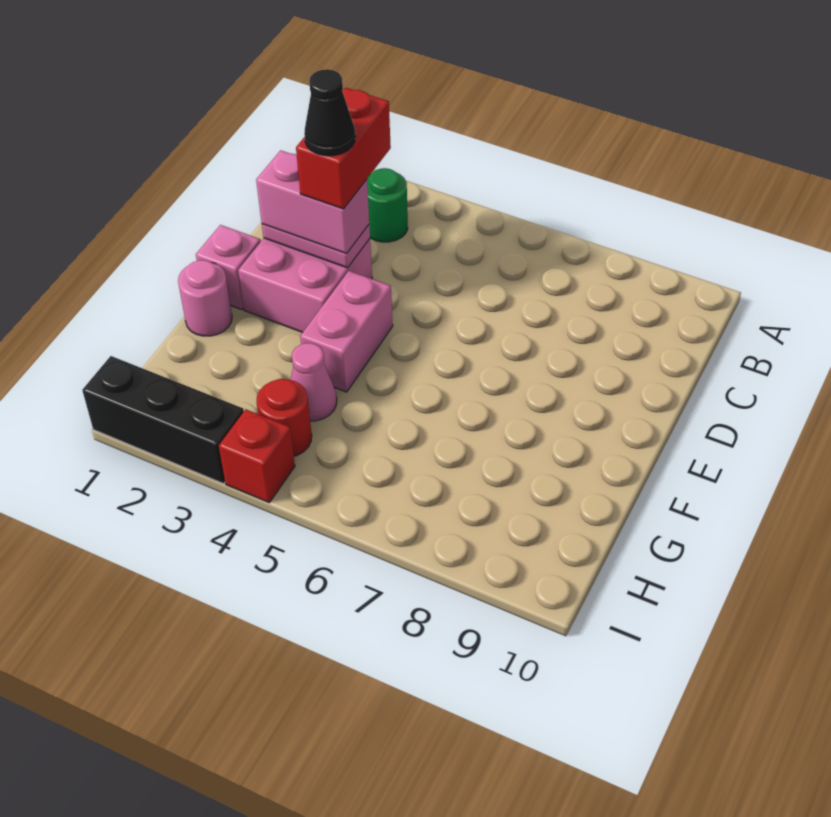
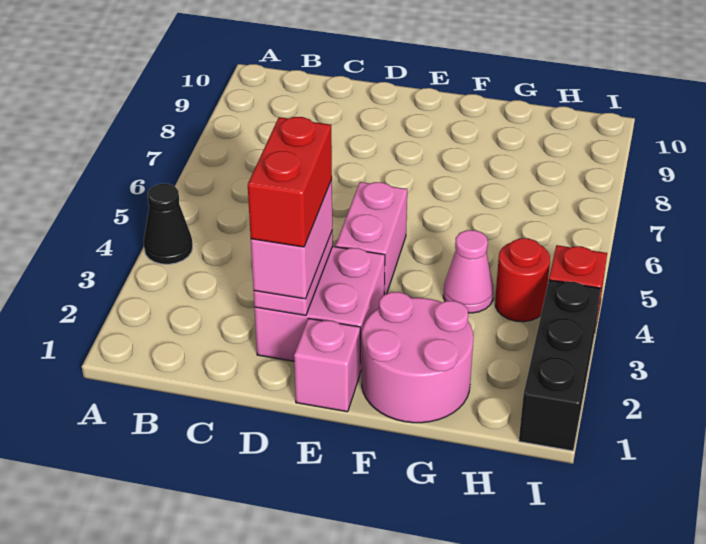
green round brick B3 level 1 -> none
red brick C3:D3 level 4 -> red brick D2:D3 level 4
black cone D3 level 5 -> black cone A4 level 1
pink brick E4:F4 level 1 -> pink brick E4:E5 level 1
pink round brick F1 level 1 -> pink round brick F1:G2 level 1

